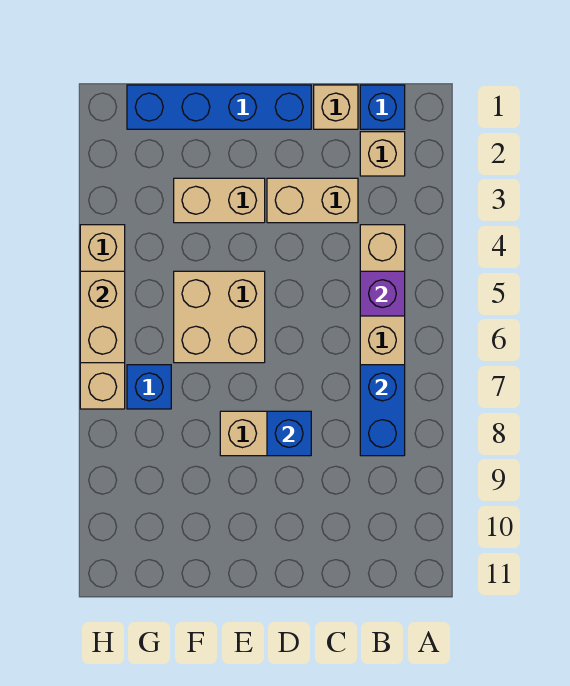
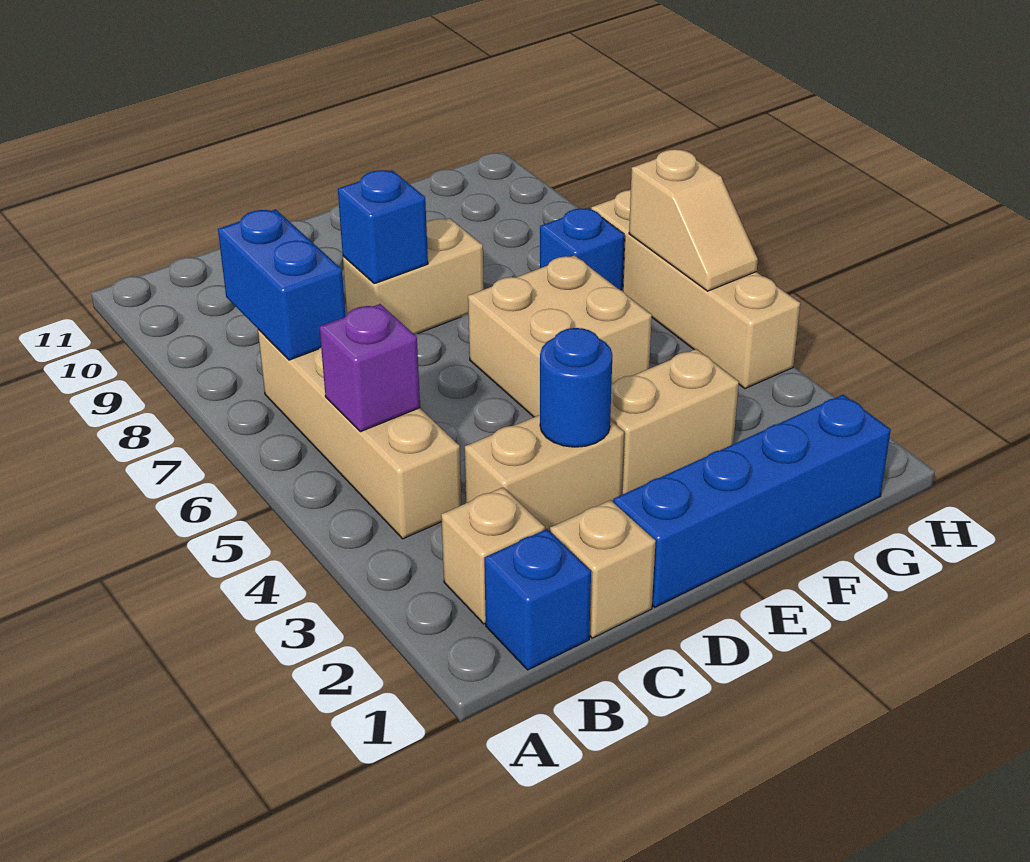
none -> blue round brick D3 level 2
tan brick H5:H6 level 2 -> tan slope H5:H6 level 2 top 6

